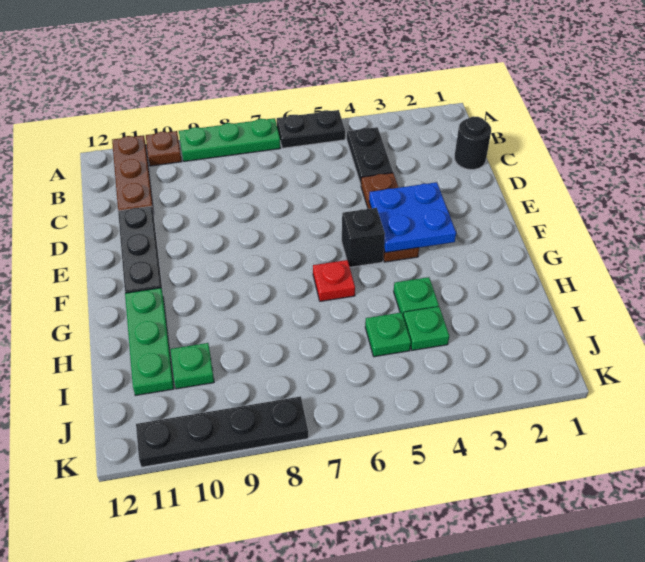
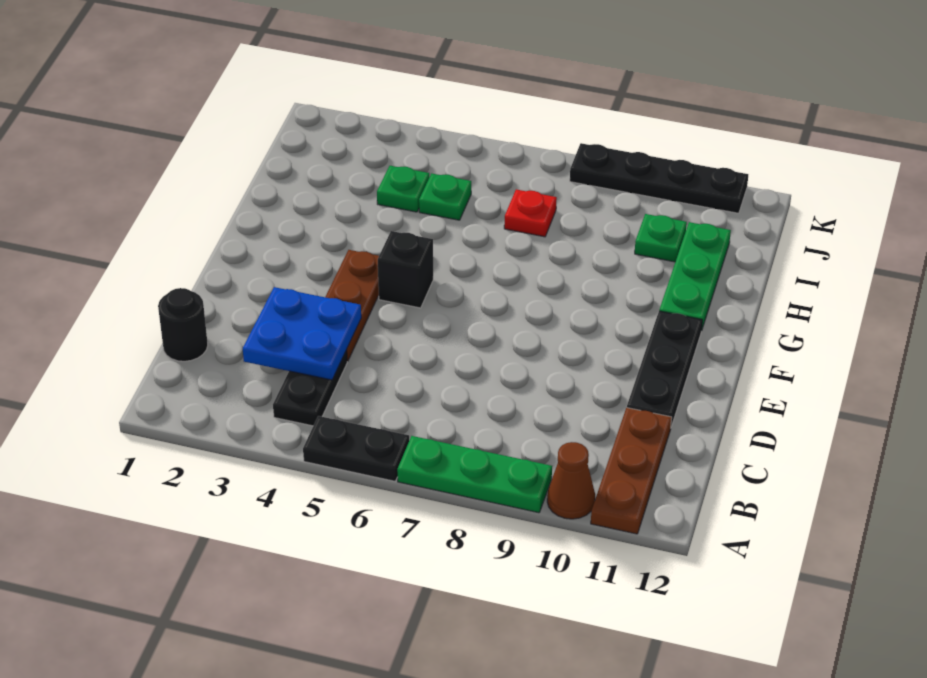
brown plate A10 level 1 -> brown cone A10 level 1
blue plate E3:F4 level 2 -> blue plate C3:D4 level 2
red plate G6 level 1 -> red plate I7 level 1
green plate H4 level 1 -> none

